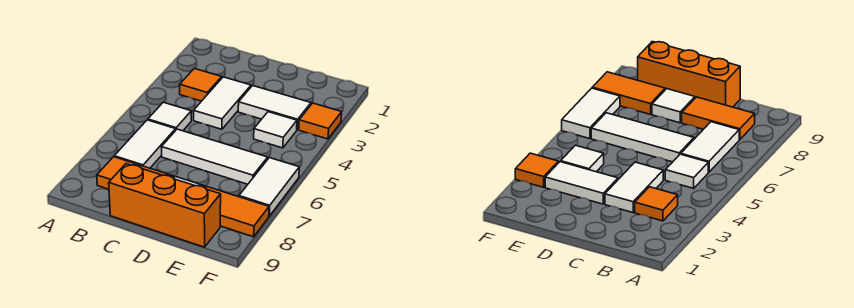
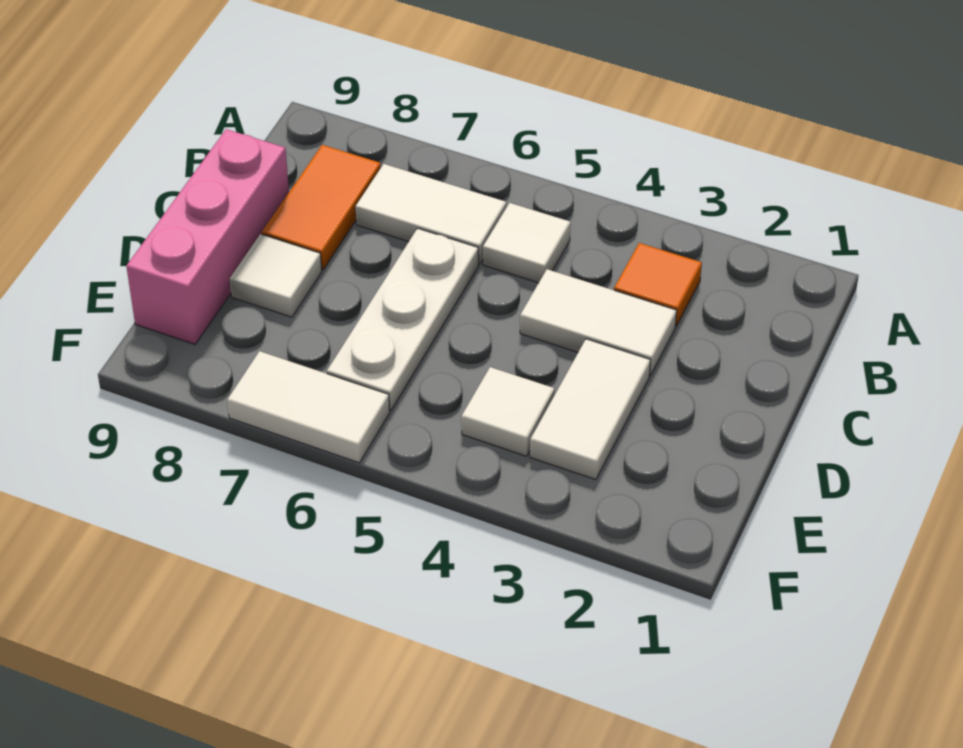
white tile C6:E6 level 1 -> white plate C6:E6 level 1
orange brick C9:E9 level 1 -> pink brick C9:E9 level 1
orange tile E8:F8 level 1 -> none
orange tile F3 level 1 -> none

